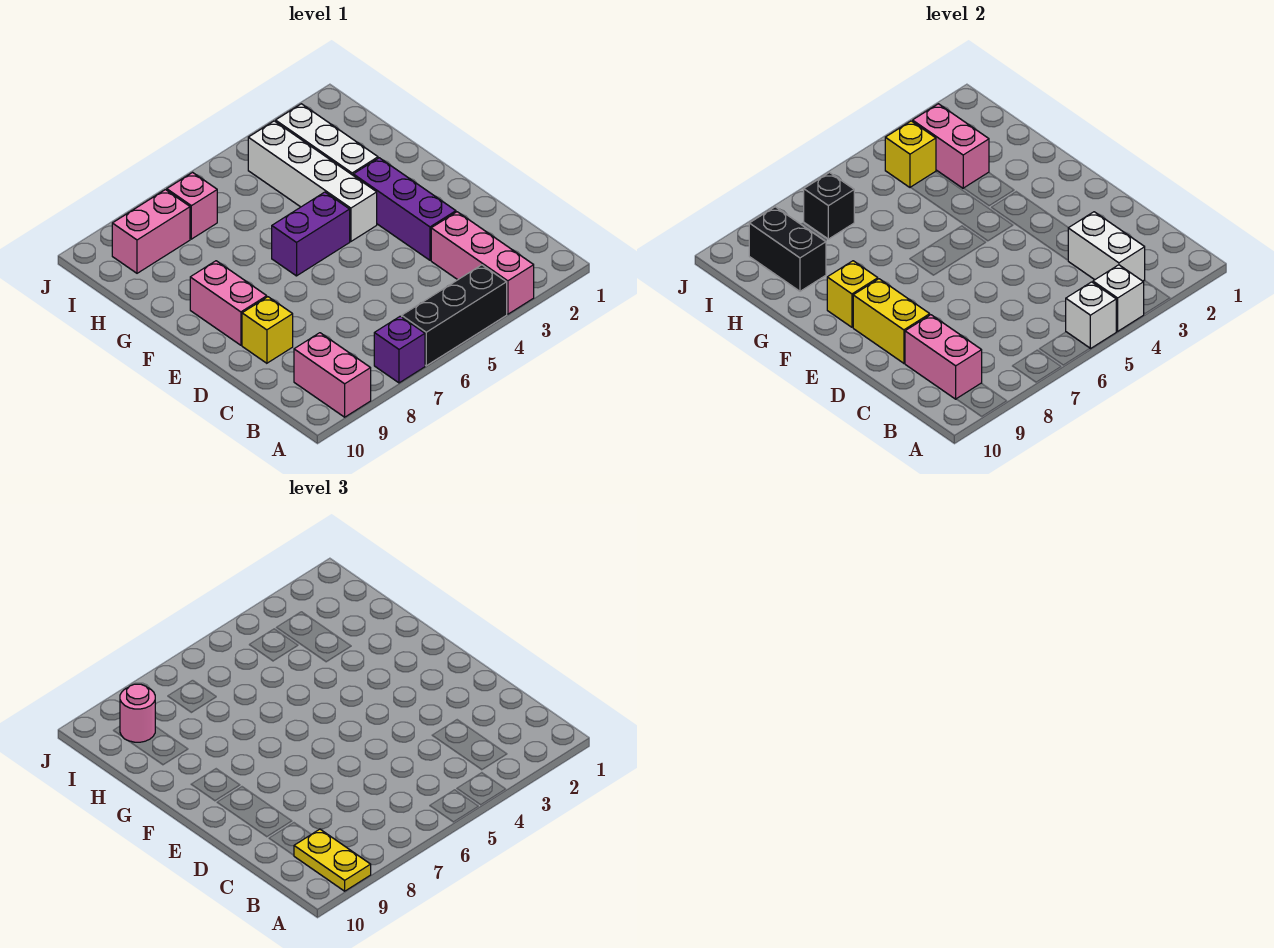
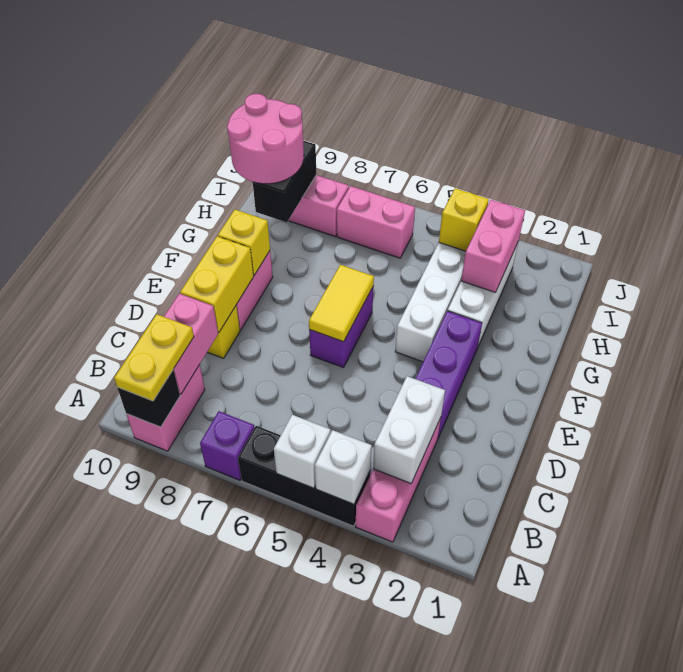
none -> yellow tile E6:F6 level 2
purple brick F5:F6 level 1 -> purple brick E6:F6 level 1
pink brick I7 level 1 -> pink brick I6:I7 level 1
black brick I7 level 2 -> black brick A9 level 2
pink round brick I9 level 3 -> pink round brick H9:I10 level 3

